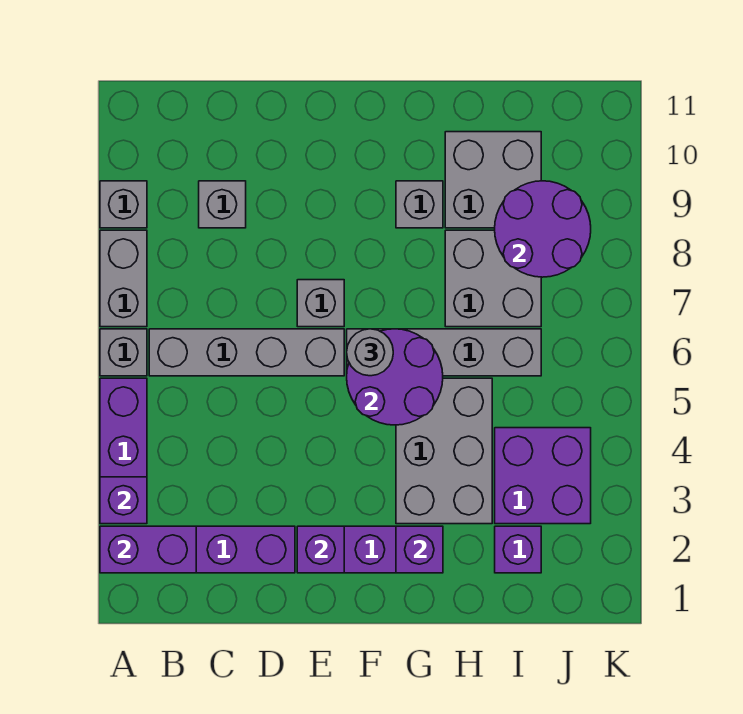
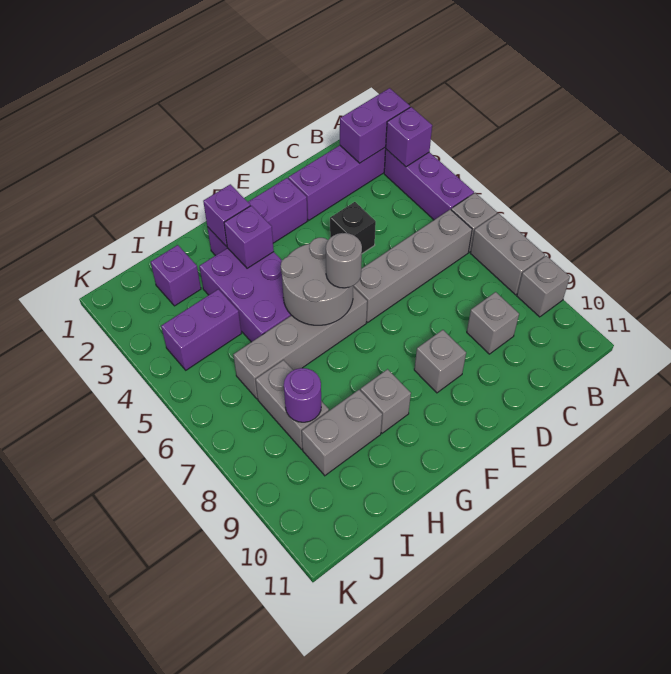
none -> black brick D4 level 1
purple brick E2 level 2 -> purple brick G3 level 2
grey brick E7 level 1 -> grey brick E9 level 1
purple round brick F5:G6 level 2 -> grey round brick F5:G6 level 2
grey brick G3:H5 level 1 -> purple brick G3:H5 level 1
grey brick H7:I8 level 1 -> grey brick I7:I8 level 1
grey brick H9:I10 level 1 -> grey brick H9:I9 level 1
purple brick I3:J4 level 1 -> purple brick I4:J4 level 1
purple round brick I8:J9 level 2 -> purple round brick I8 level 2

